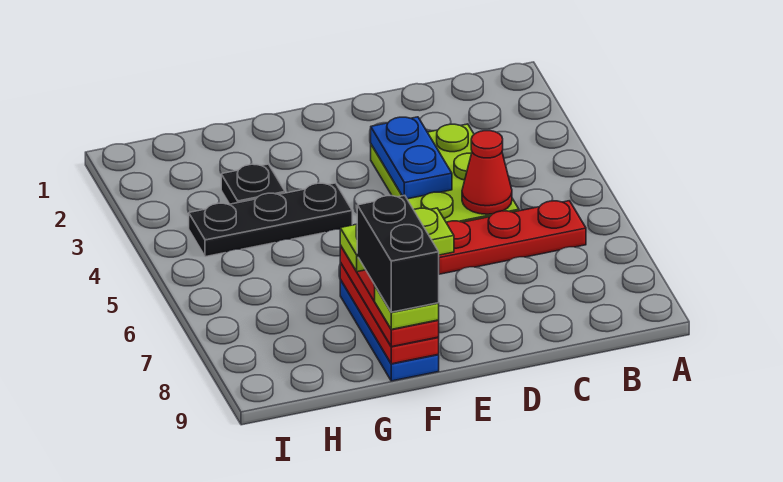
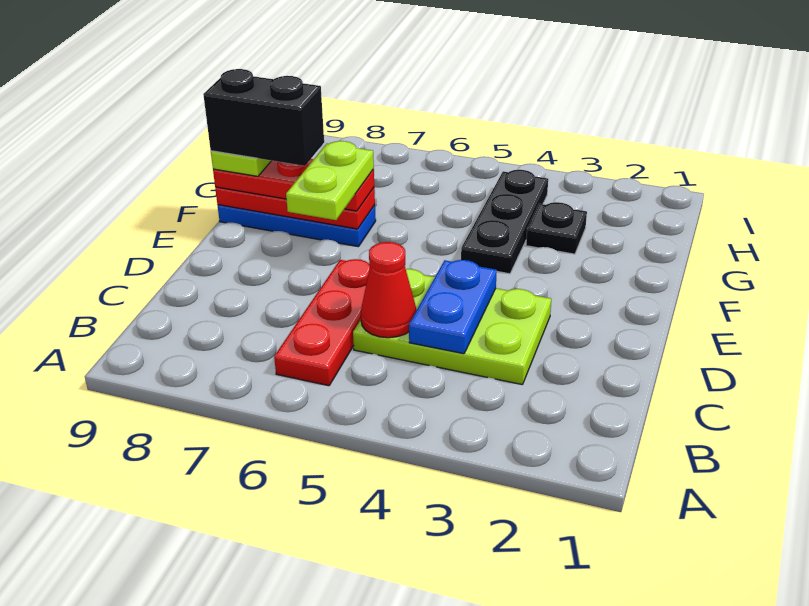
blue plate D3:D4 level 2 -> blue plate C4:D4 level 2

